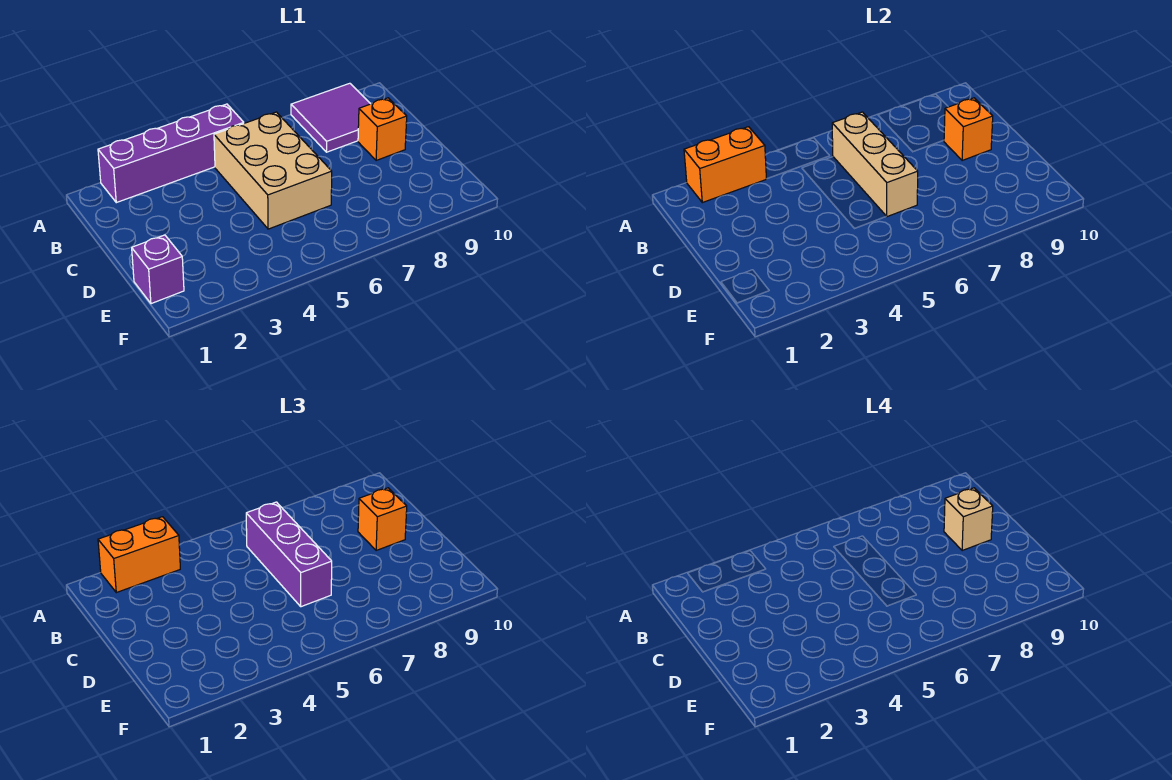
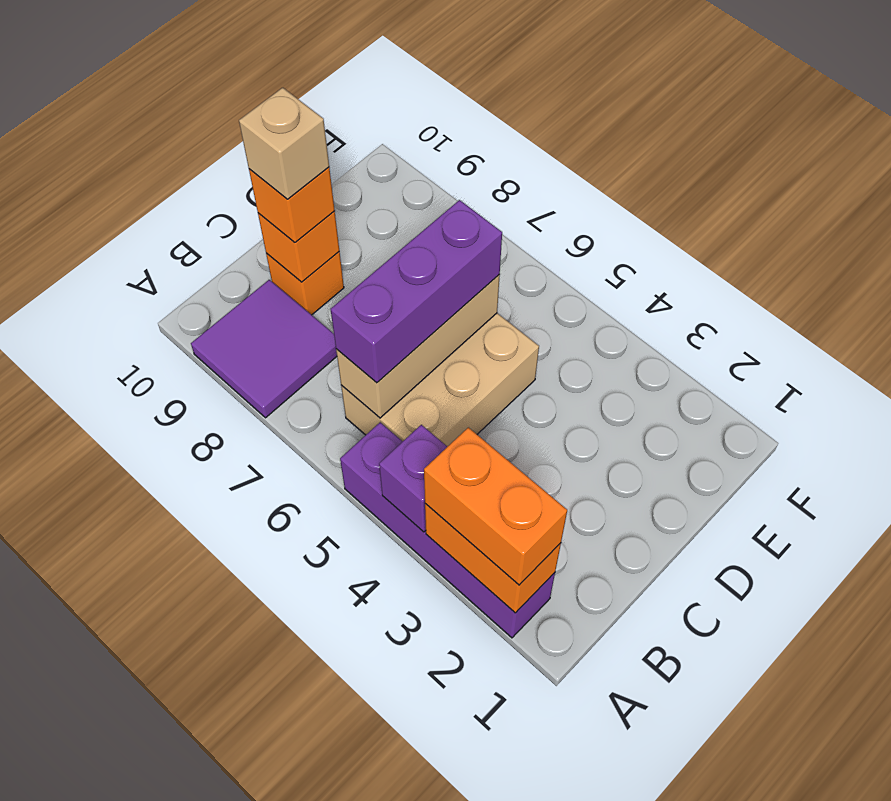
purple brick E1 level 1 -> purple brick A4 level 2

